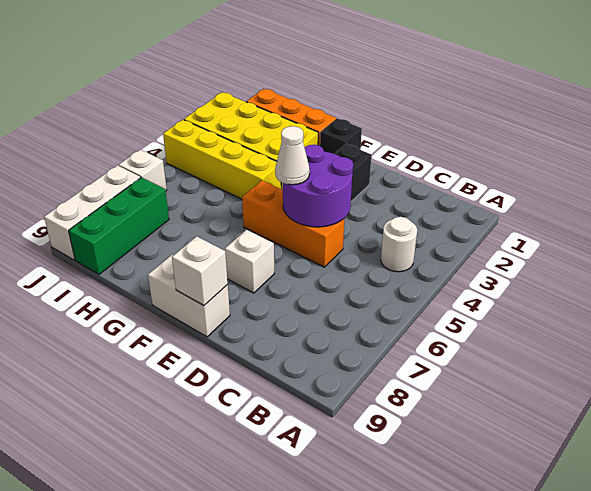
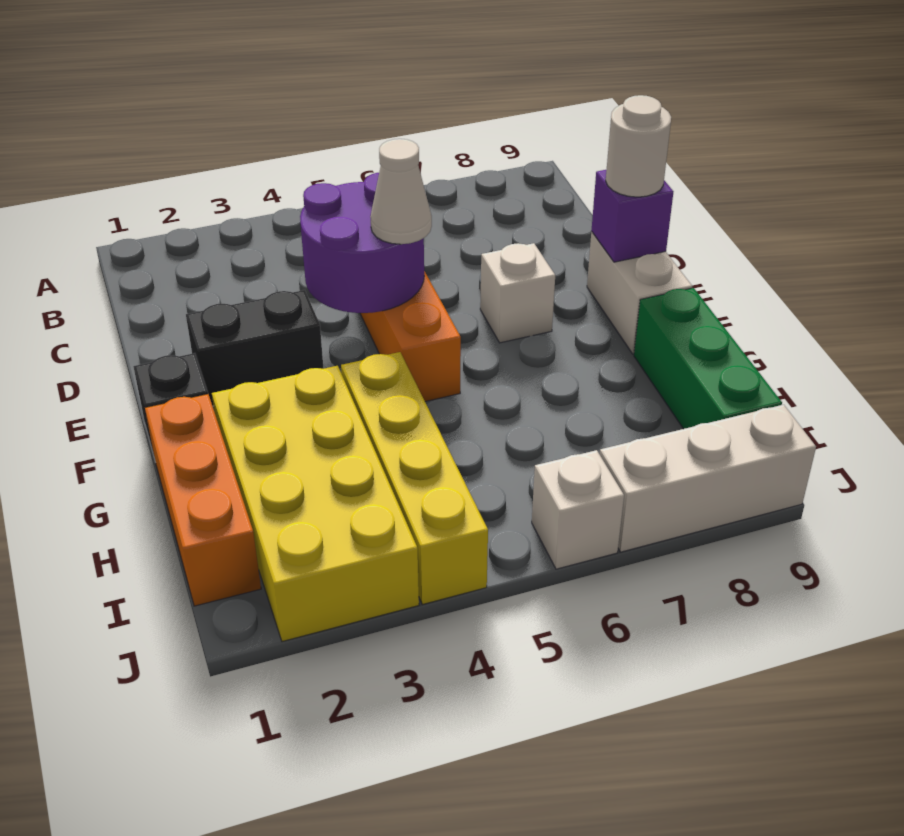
white round brick B4 level 1 -> white round brick E9 level 3
white brick E9 level 2 -> purple brick E9 level 2
green brick I7:I9 level 1 -> green brick G9:I9 level 1

